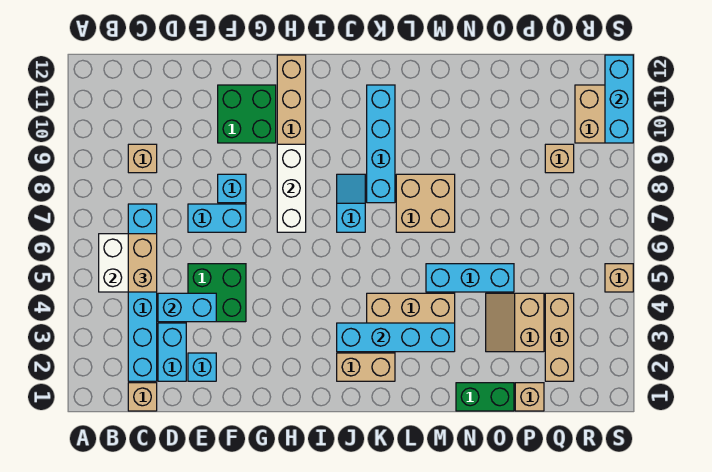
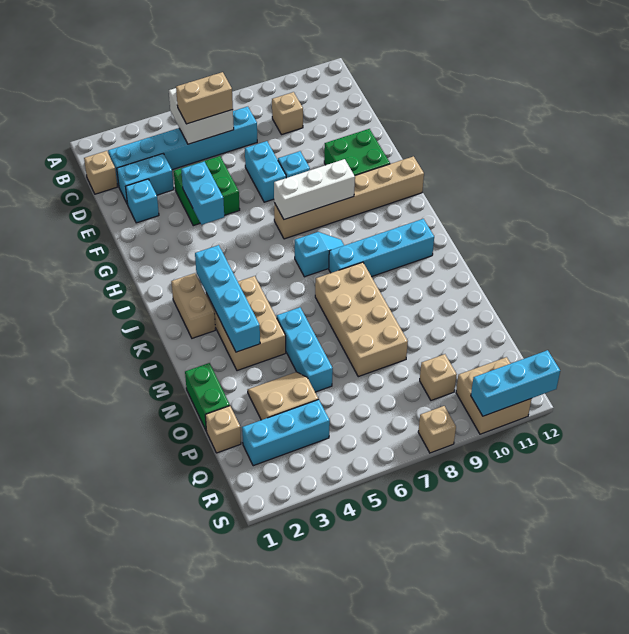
cyan brick D4:E4 level 2 -> cyan brick F4:G4 level 2
tan brick L7:M8 level 1 -> tan brick L7:O8 level 1
tan brick Q2:Q4 level 1 -> cyan brick Q2:Q4 level 1
tan brick S5 level 1 -> tan brick S8 level 1

